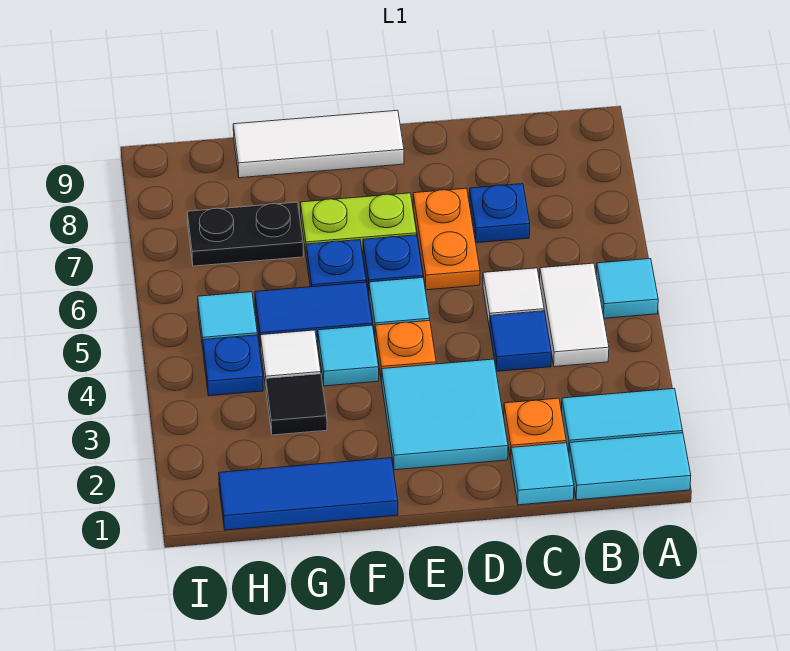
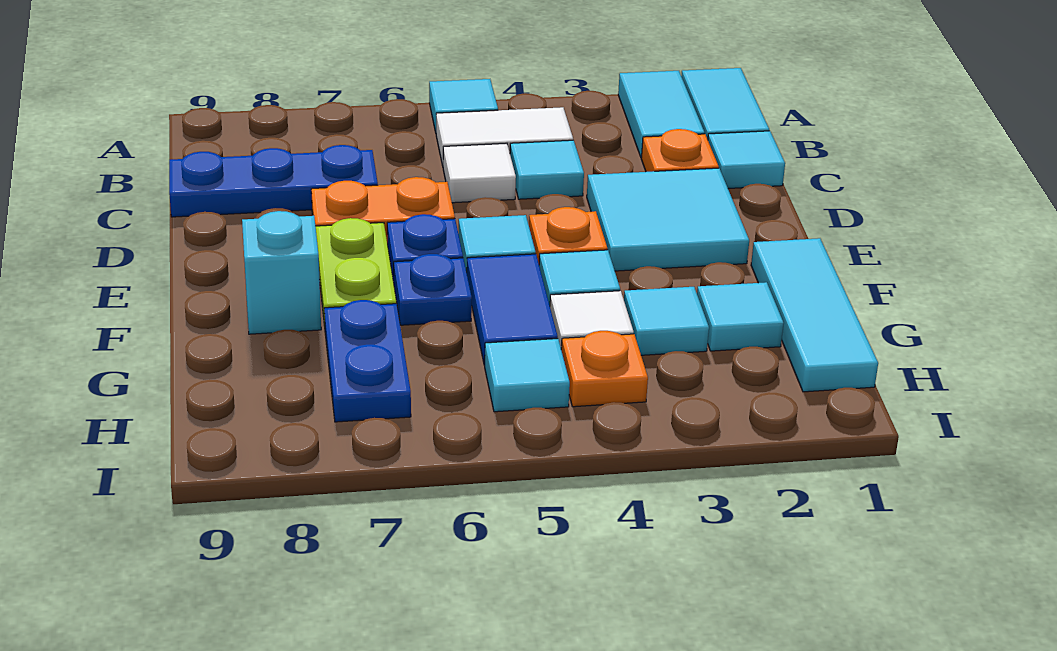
blue tile C4 level 1 -> cyan tile C4 level 1
blue plate C7 level 1 -> blue plate C7:C9 level 1
white tile E9:G9 level 1 -> none
blue tile F1:H1 level 1 -> cyan tile F1:H1 level 1
none -> cyan brick F8 level 1
none -> cyan tile G2 level 1
black tile G3 level 1 -> cyan tile G3 level 1
black plate G7:H7 level 1 -> blue plate G7:H7 level 1
blue plate H4 level 1 -> orange plate H4 level 1

